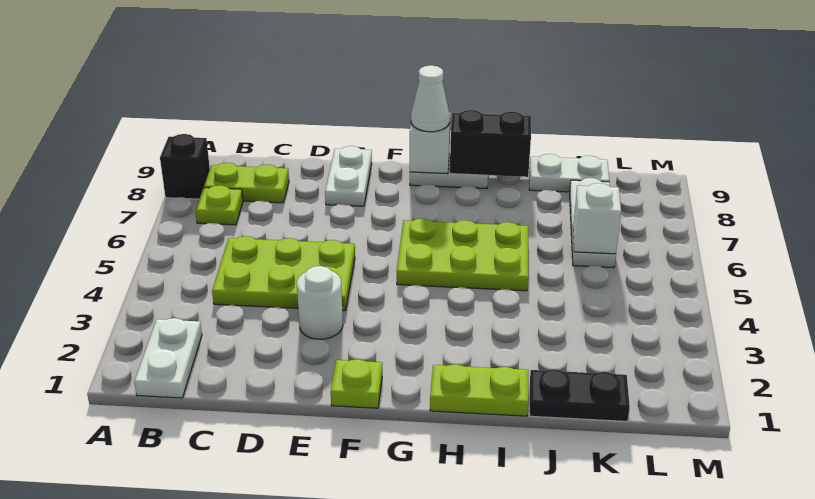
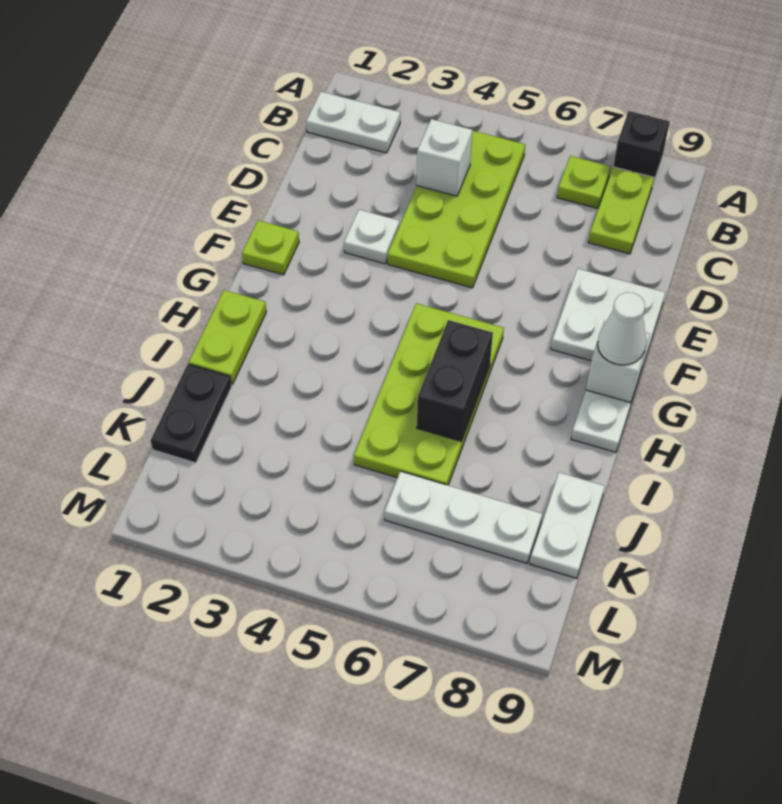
lime plate C4:E5 level 1 -> lime plate B4:E5 level 1
white round brick E3 level 1 -> white plate E3 level 1
white plate E8:E9 level 1 -> white plate E8:F9 level 1
lime plate G5:I6 level 1 -> lime plate G5:J6 level 1
black brick H9:I9 level 2 -> black brick H6:I6 level 2
white brick K6 level 2 -> white brick C4 level 2

